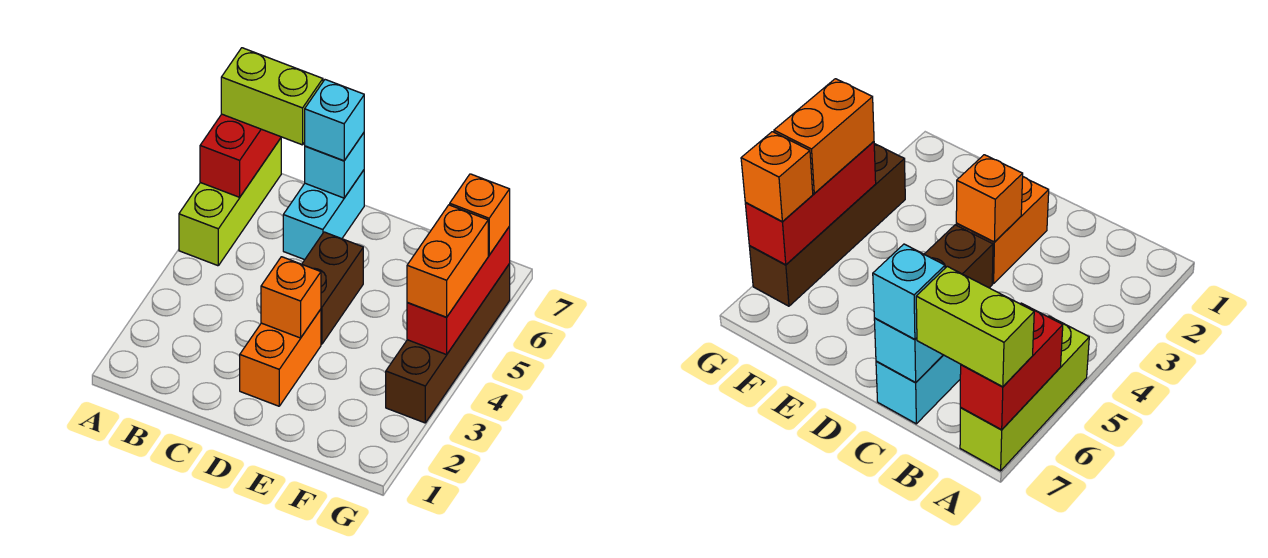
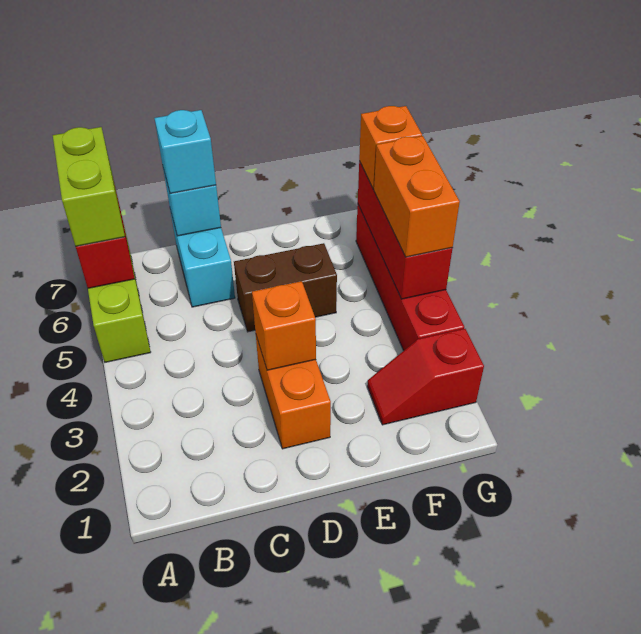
lime brick A7:B7 level 3 -> lime brick A6:A7 level 3
brown brick D4:D5 level 1 -> brown brick D5:E5 level 1
none -> red slope F2:G2 level 1 top G
brown brick G3:G6 level 1 -> red brick G3:G6 level 1

